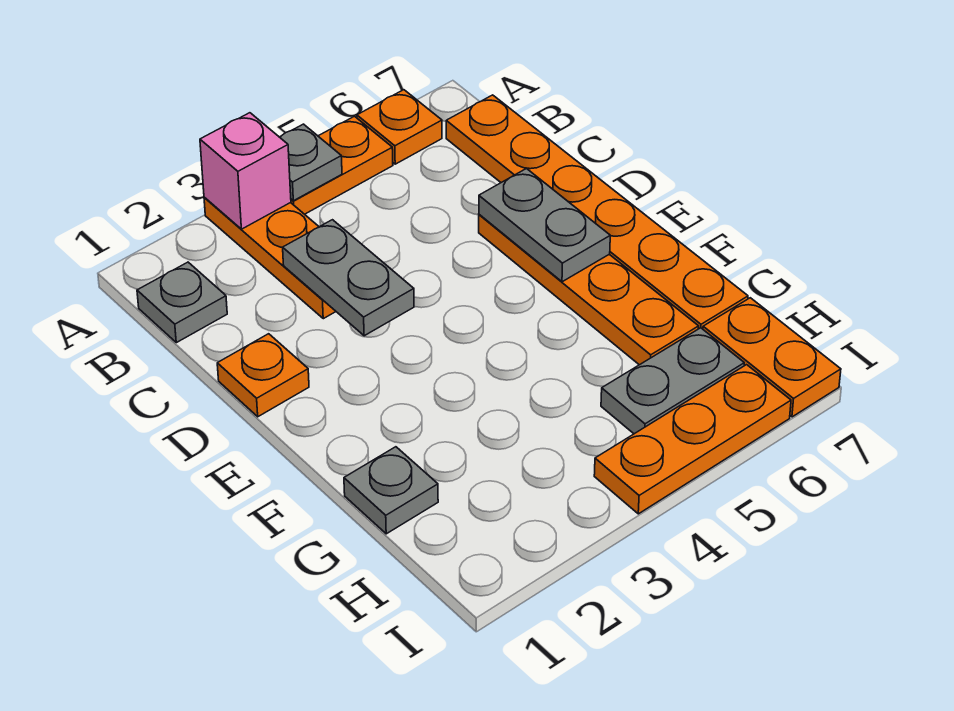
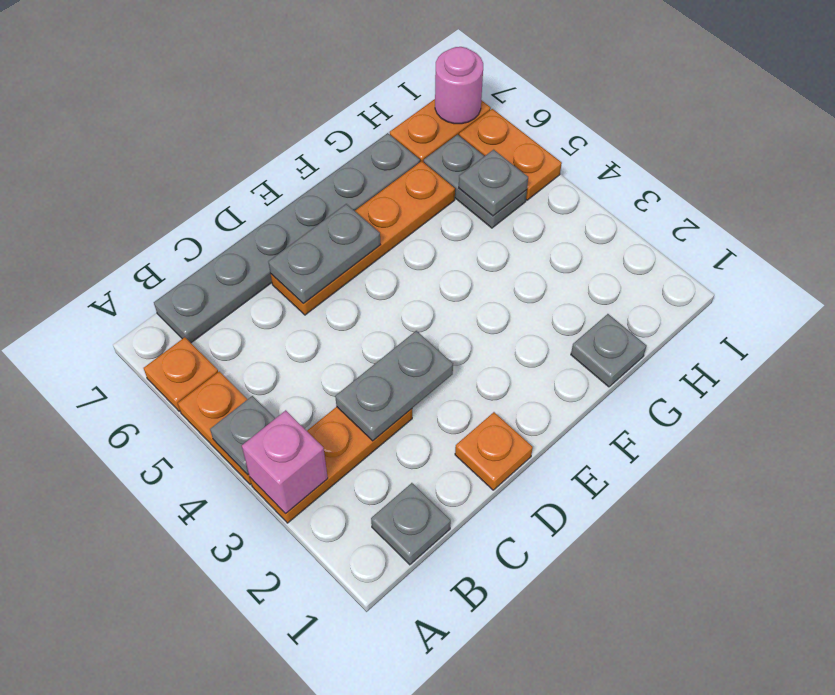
orange plate B7:G7 level 1 -> grey plate B7:G7 level 1
none -> grey plate H5 level 2
orange plate I4:I6 level 1 -> orange plate I5:I6 level 1
none -> pink round brick I7 level 2

